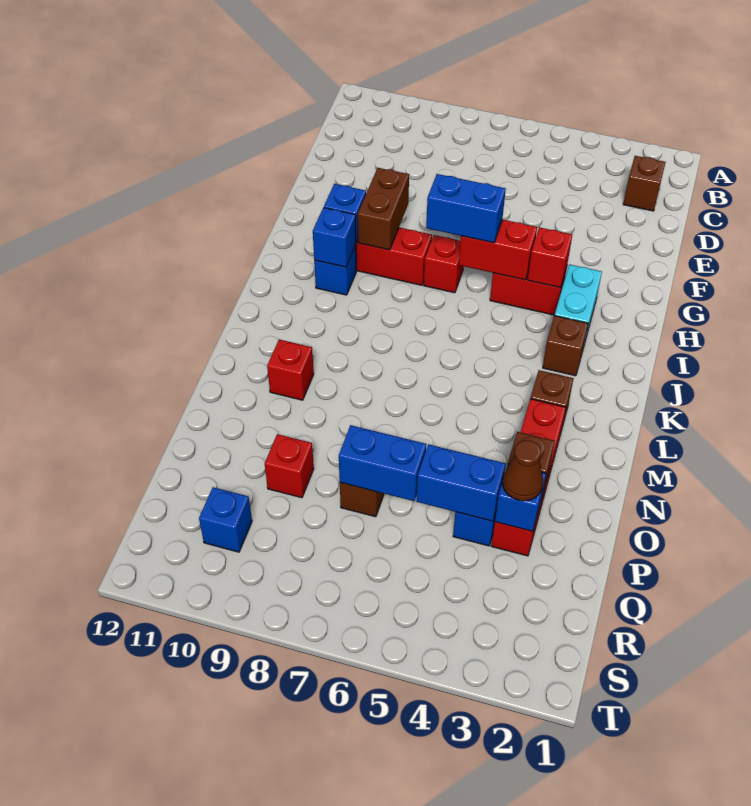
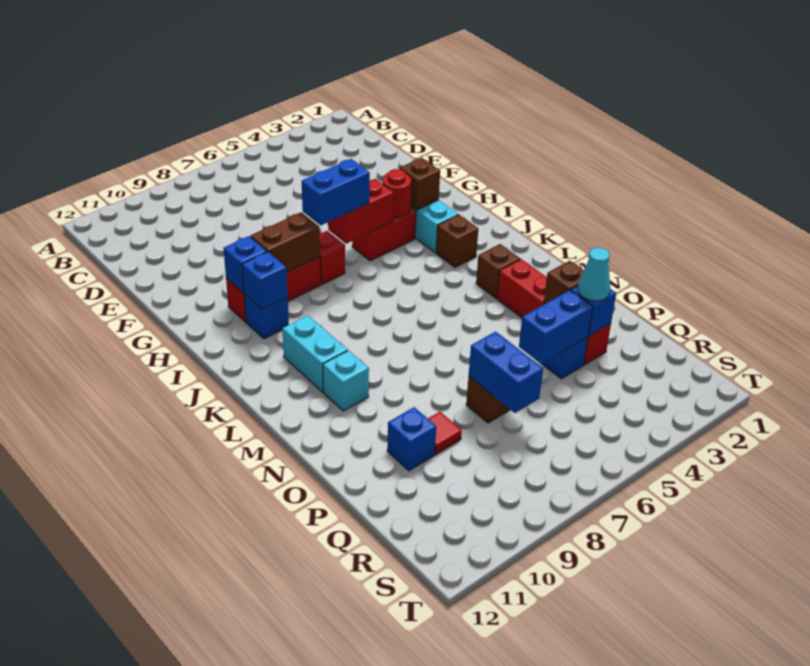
brown brick C2 level 1 -> brown brick H3 level 2
brown brick G9:H9 level 2 -> brown brick H8:H9 level 2
red brick H4 level 2 -> red round brick H4 level 2
none -> cyan brick K10:L10 level 1
red brick M10 level 1 -> cyan brick M10 level 1
brown cone P3 level 3 -> cyan cone P3 level 3
blue brick P6:P7 level 2 -> blue brick P7:Q7 level 2
red brick P9 level 1 -> red tile P9 level 1
blue brick R10 level 1 -> blue brick P10 level 1

